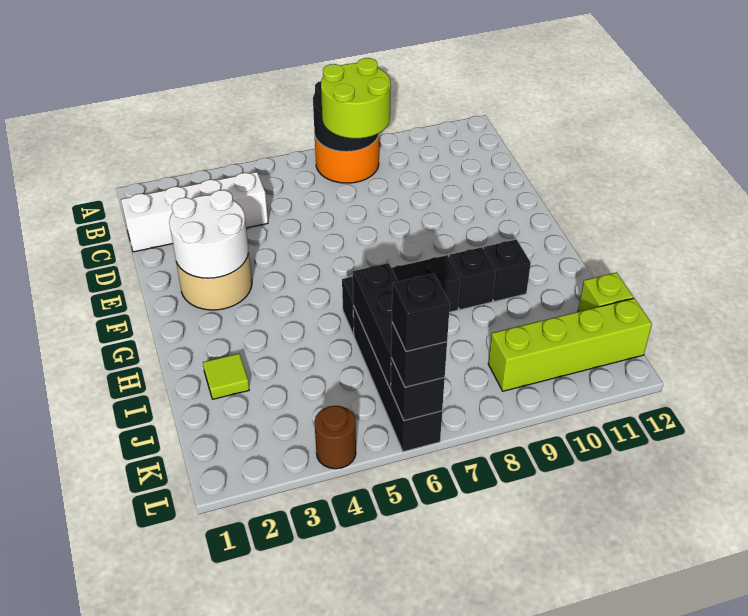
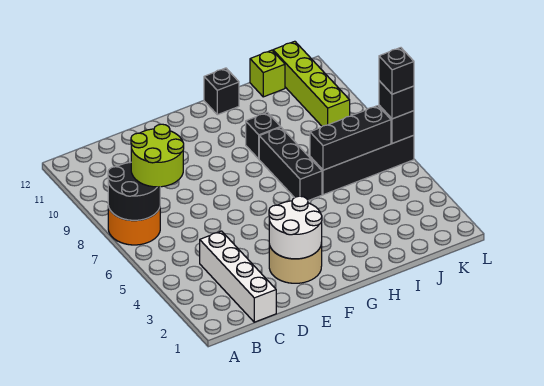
black brick H10 level 1 -> black brick H12 level 1
lime tile I2 level 1 -> none
brown round brick L4 level 1 -> none

